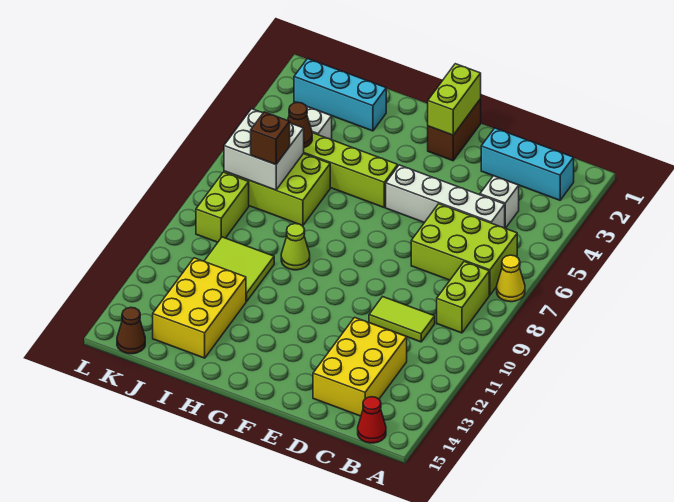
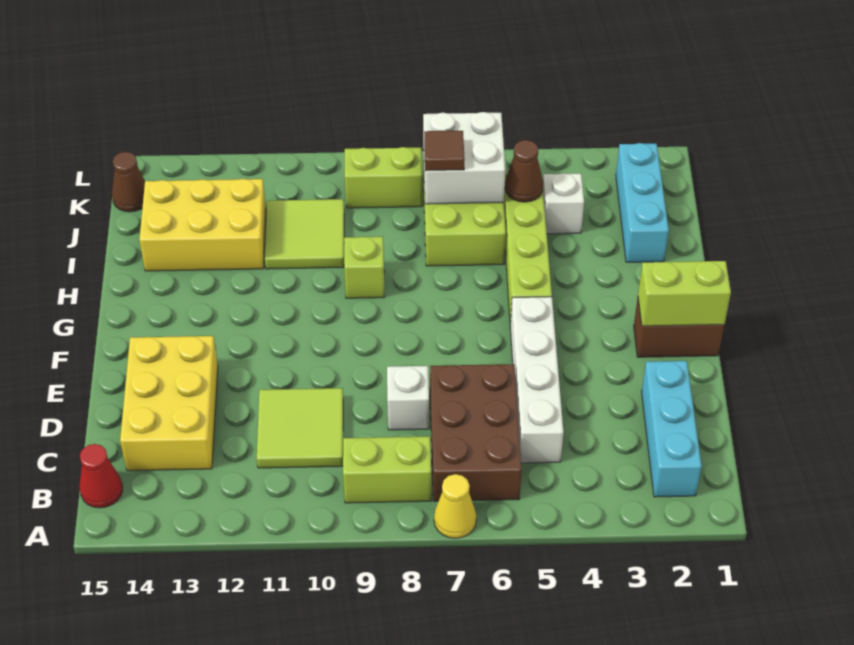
lime brick B6:D7 level 1 -> brown brick B6:D7 level 1
white brick C4 level 1 -> white brick D8 level 1
lime tile C10:D10 level 1 -> lime tile C10:D11 level 1
yellow brick C12:D14 level 1 -> yellow brick C13:E14 level 1
lime cone H9 level 1 -> lime brick H9 level 1
brown brick J7 level 3 -> brown tile J7 level 3

